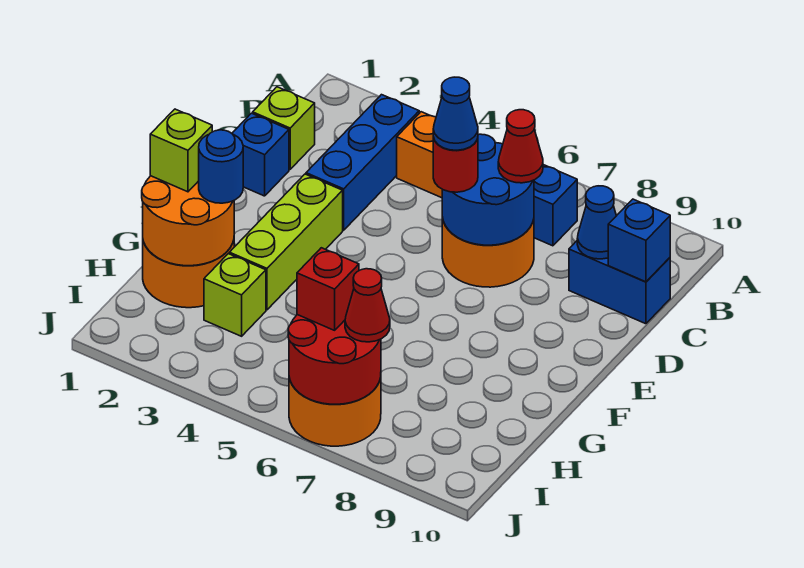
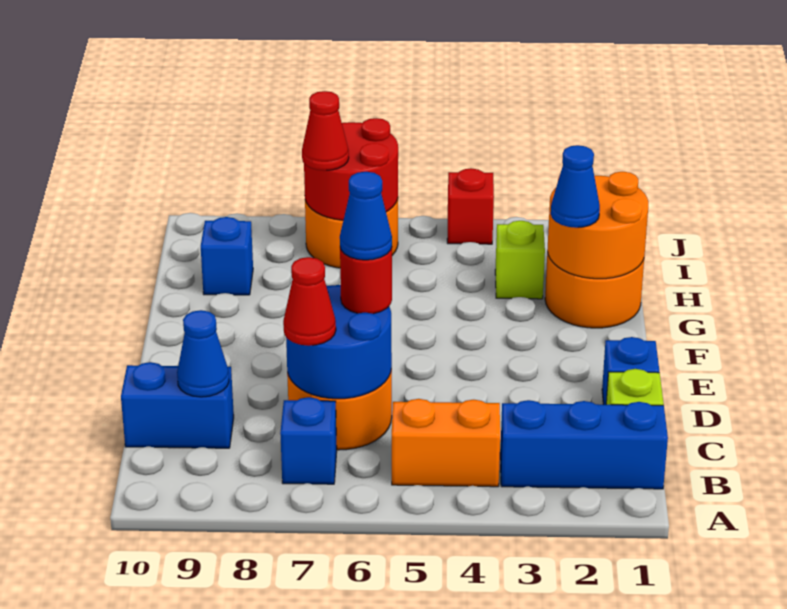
blue brick B3:D3 level 1 -> blue brick B1:B3 level 1
blue brick C10 level 2 -> blue brick H9 level 1
lime brick E3:G3 level 1 -> none
lime brick G1 level 3 -> none
blue round brick G2 level 3 -> blue cone G2 level 3
red brick I6 level 3 -> red brick J4 level 1

